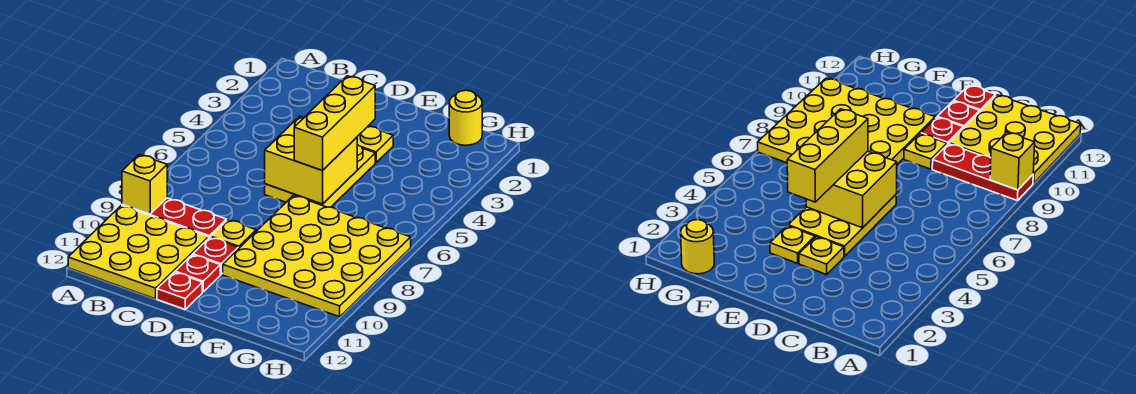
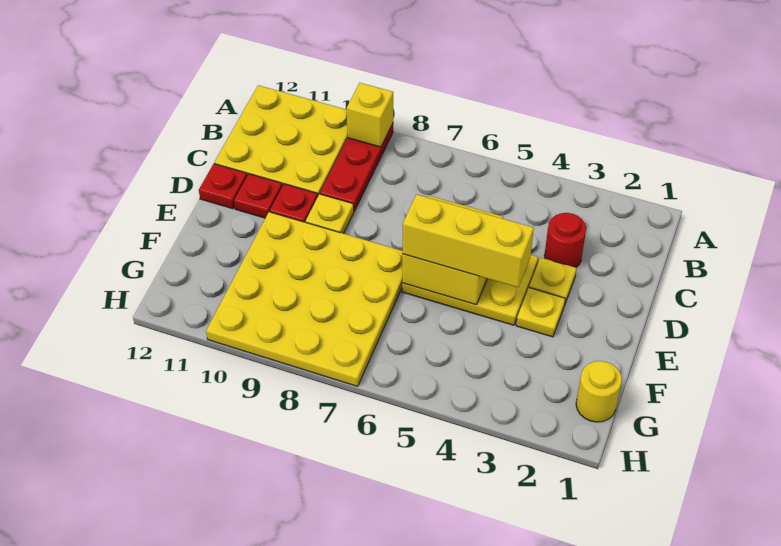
none -> red round brick C3 level 1

